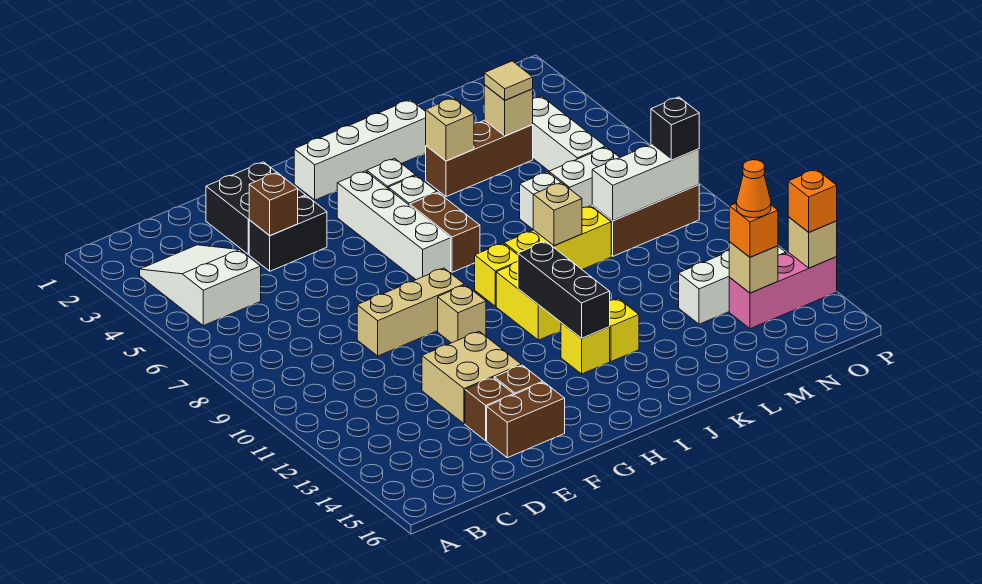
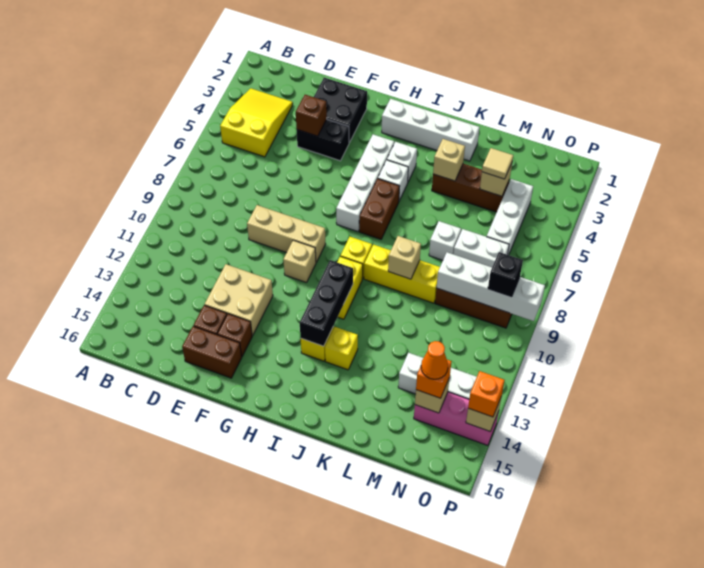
white slope B3:C5 level 1 top 5 -> yellow slope B3:C5 level 1 top 5
white brick M9:O9 level 2 -> white brick M9:P9 level 2

